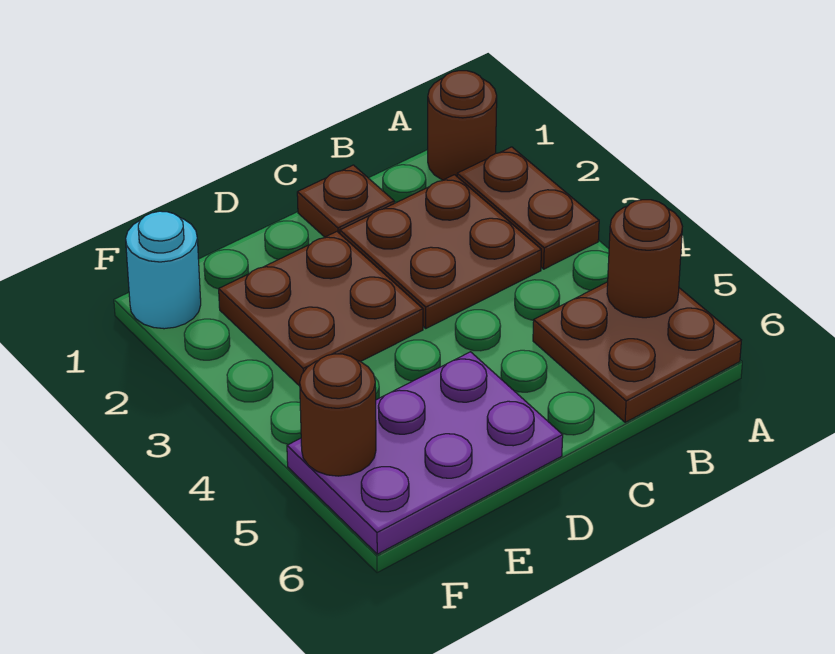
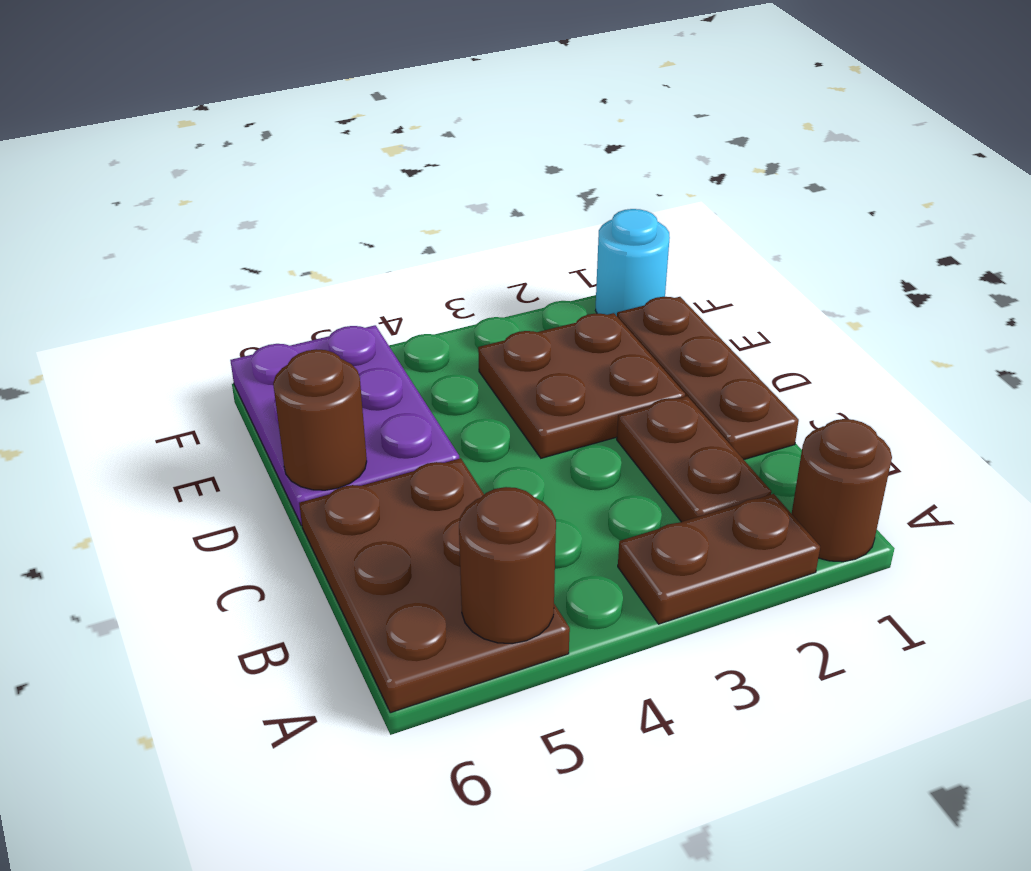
brown plate A5:B6 level 1 -> brown plate A5:C6 level 1
brown plate B2:C3 level 1 -> brown plate B2:C2 level 1
brown plate C1 level 1 -> brown plate C1:E1 level 1
brown round brick F5 level 2 -> brown round brick D6 level 2

